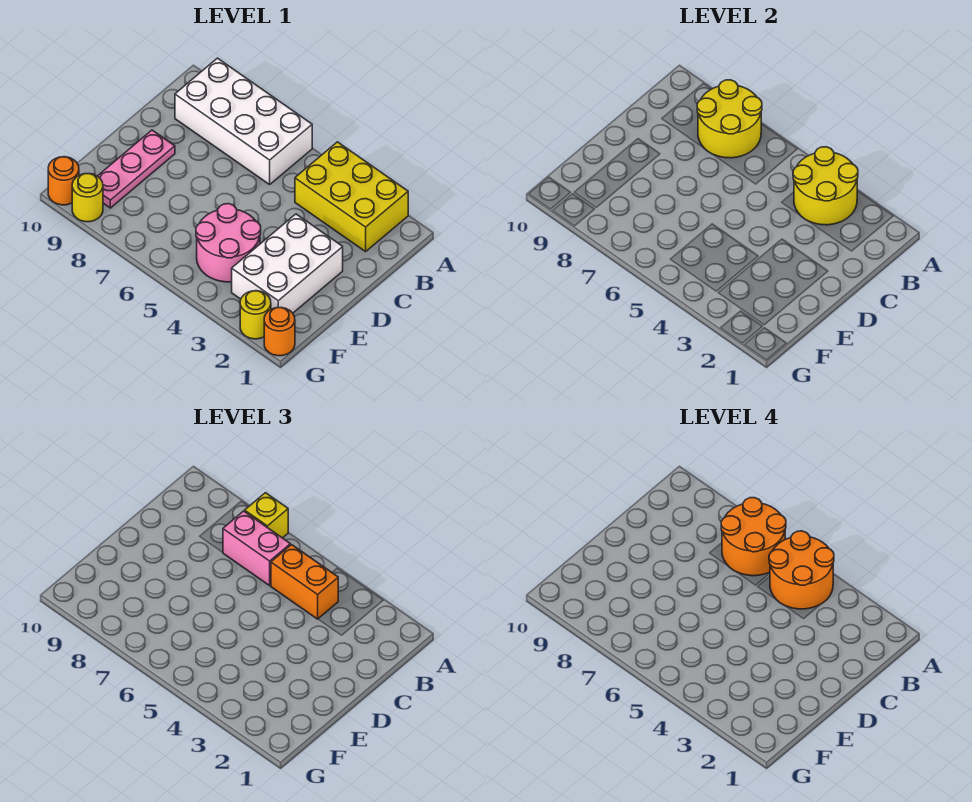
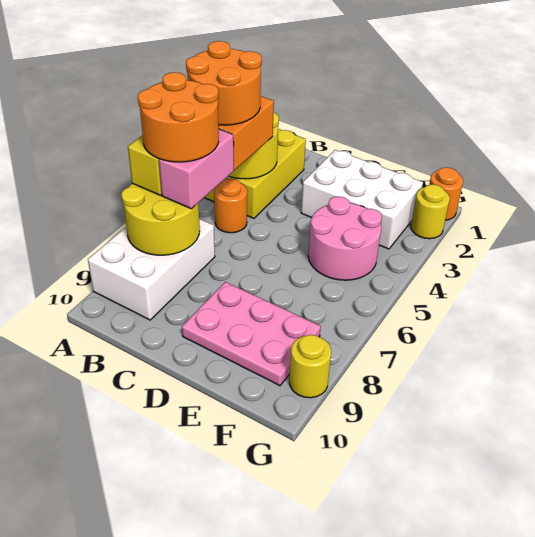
white brick A6:B9 level 1 -> white brick A7:B9 level 1
pink plate D9:F9 level 1 -> pink plate D8:F9 level 1
orange round brick G10 level 1 -> orange round brick B5 level 1

